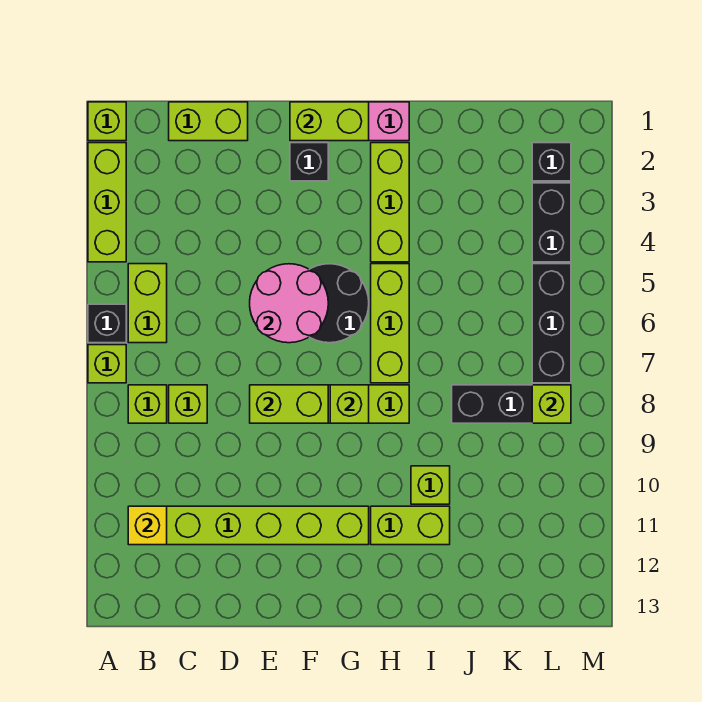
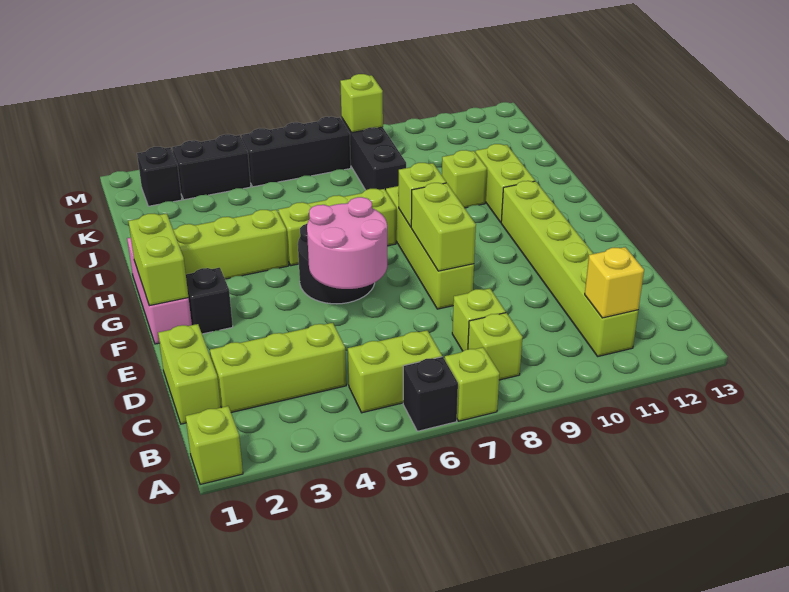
lime brick A2:A4 level 1 -> lime brick C2:C4 level 1

